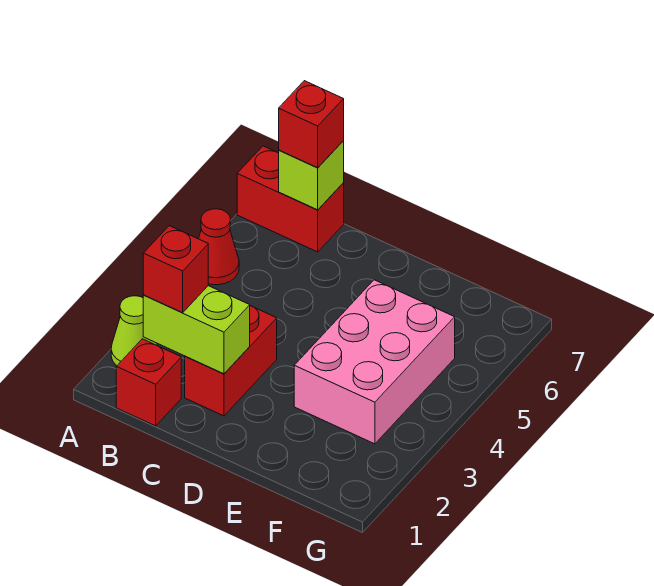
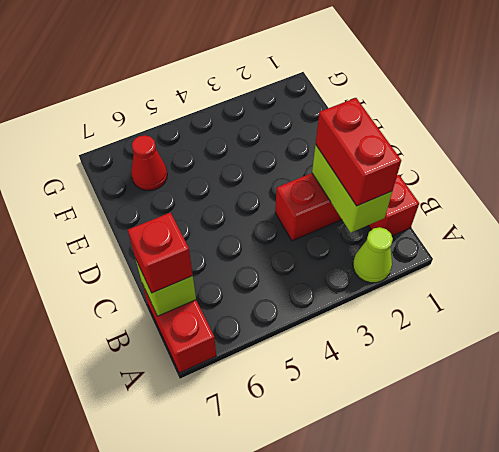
red cone A5 level 1 -> red cone F6 level 1
red brick B2 level 3 -> red brick B2:C2 level 3
pink brick E3:F5 level 1 -> none

